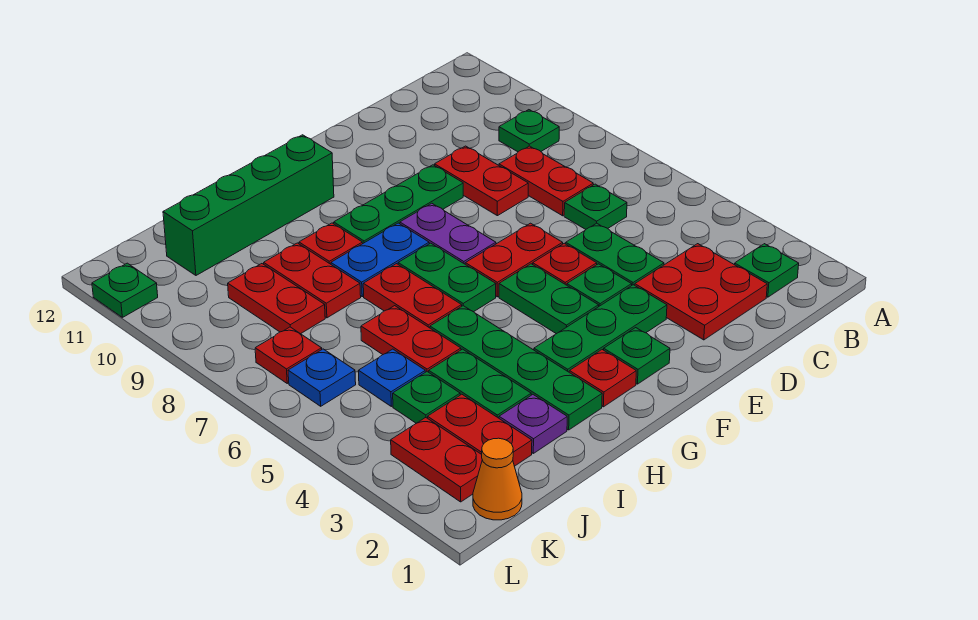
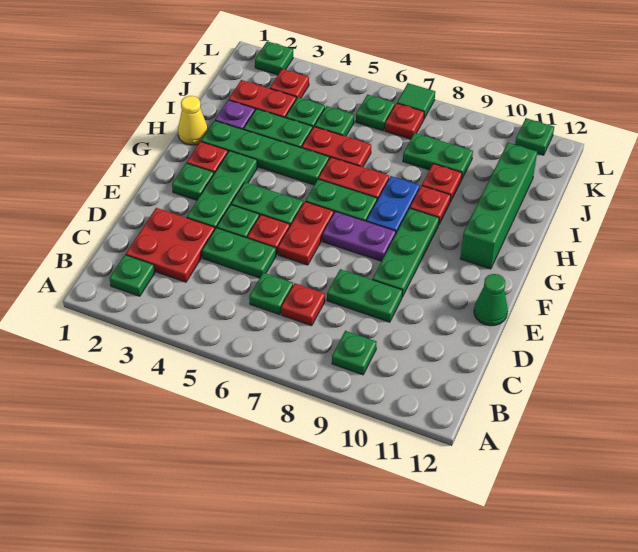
red plate C7:C8 level 1 -> red plate C7 level 1
red plate D8:D9 level 1 -> green plate D8:D9 level 1
none -> green cone E12 level 1
none -> yellow cone H1 level 1
red plate I8:I9 level 1 -> red plate I9 level 1
blue plate J5 level 1 -> green plate J5 level 1
red plate J8:J9 level 1 -> green plate J8:J9 level 1
orange cone K1 level 1 -> none
red plate K2:K3 level 1 -> red plate K3 level 1
blue plate K6 level 1 -> green plate K6 level 1
none -> green plate L2 level 1
none -> green tile L7 level 1

